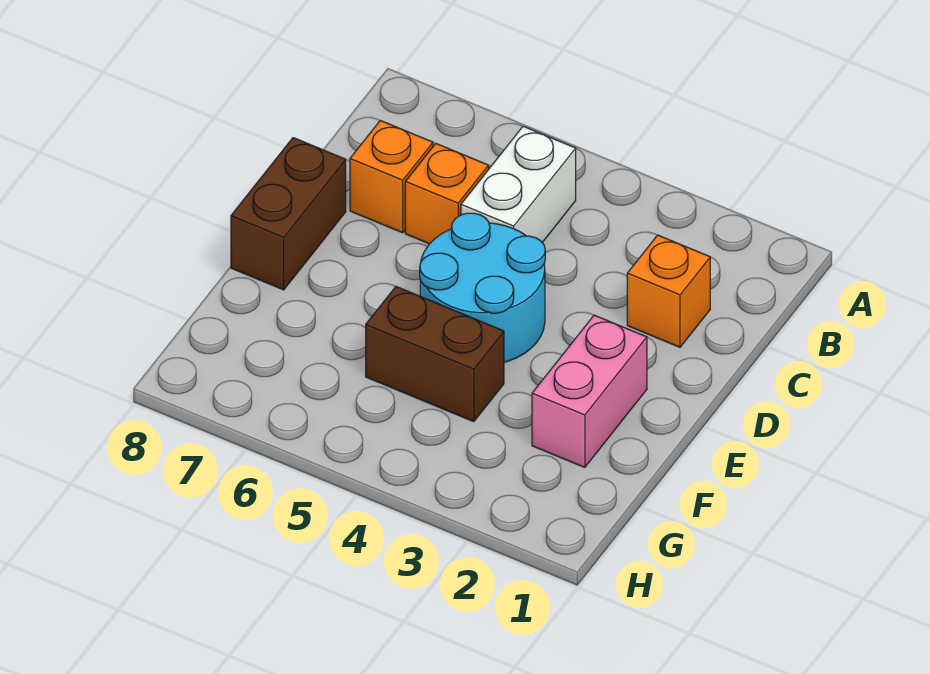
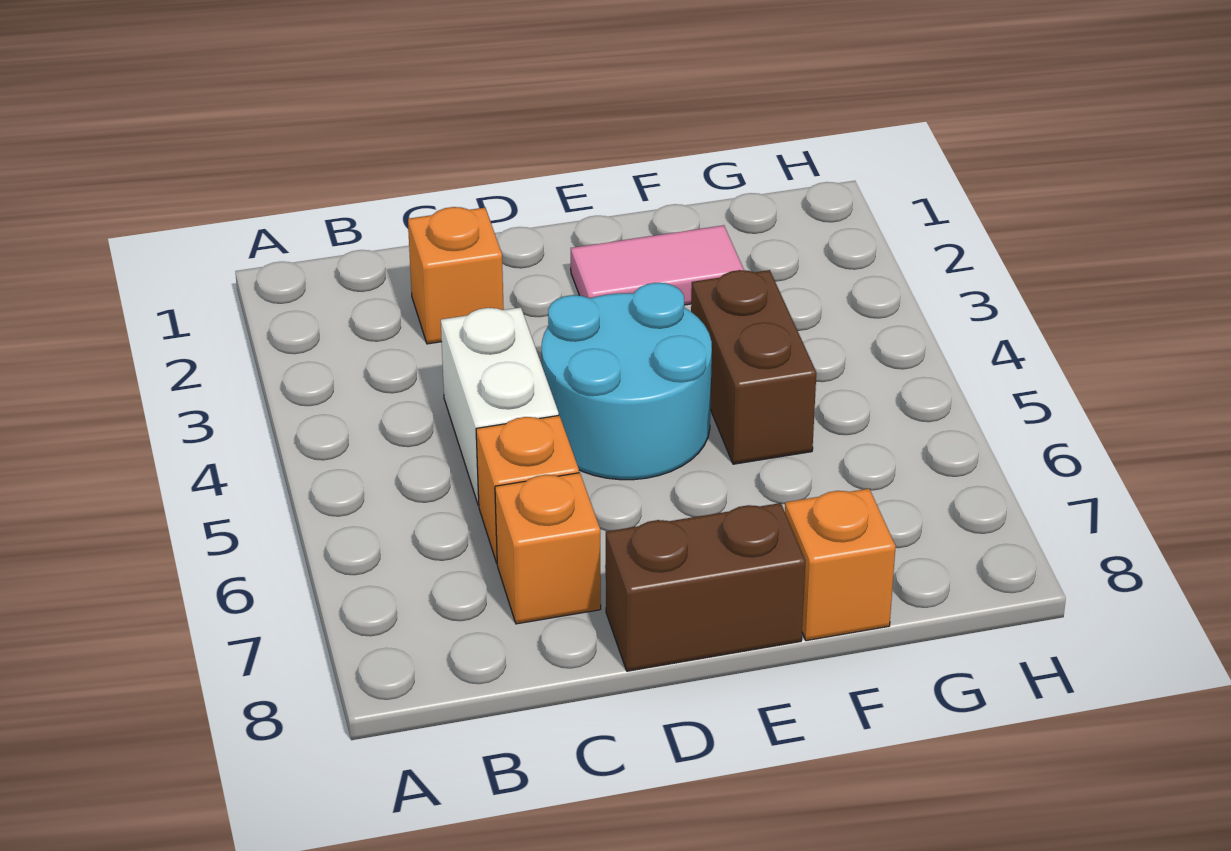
white brick B5:C5 level 1 -> white brick C4:C5 level 1
pink brick E2:F2 level 1 -> pink tile E2:F2 level 1
none -> orange brick F8 level 1

